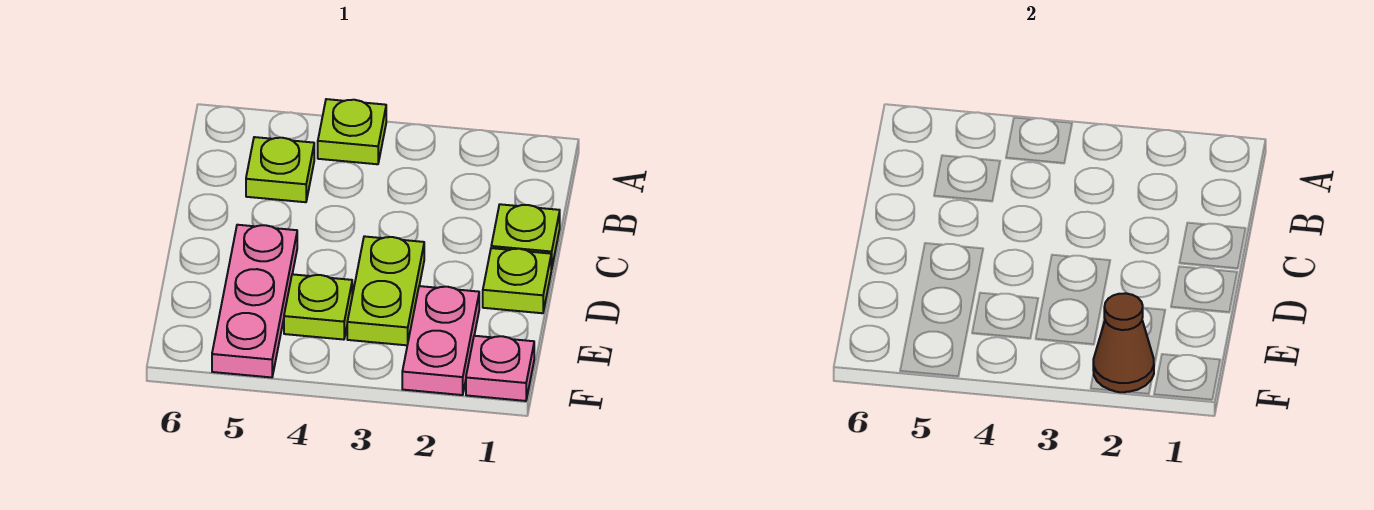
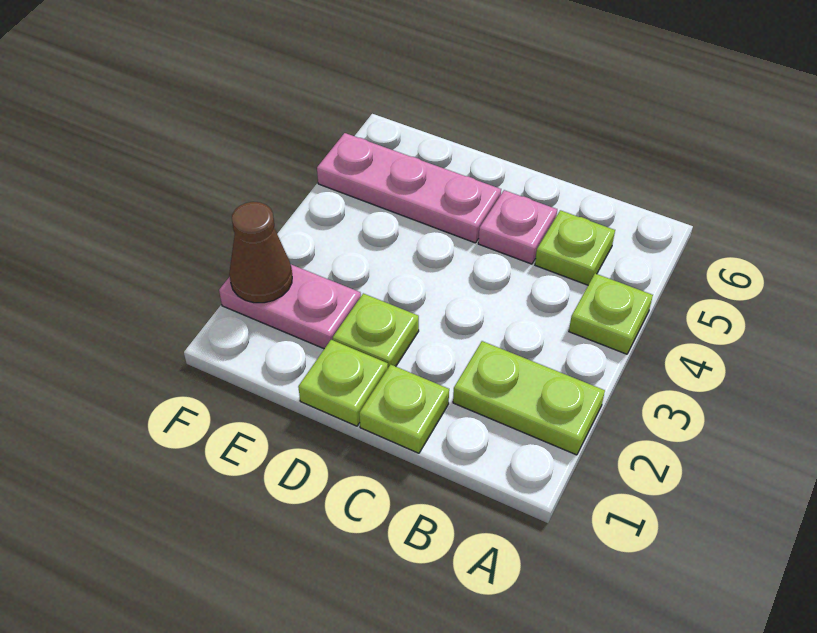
lime plate D3:E3 level 1 -> lime plate A2:B2 level 1
lime plate E4 level 1 -> lime plate D2 level 1
pink plate F1 level 1 -> pink plate C5 level 1

